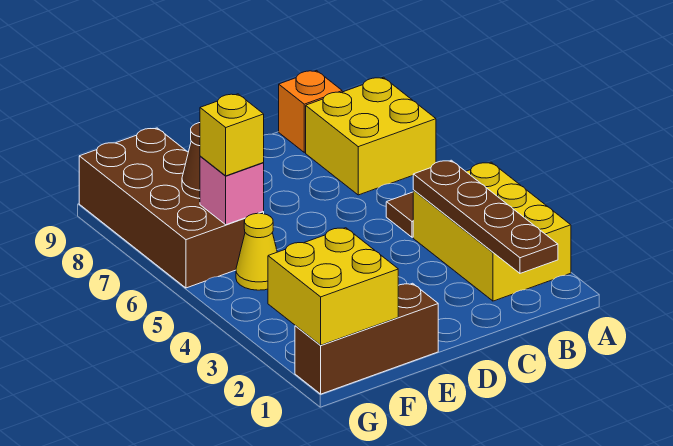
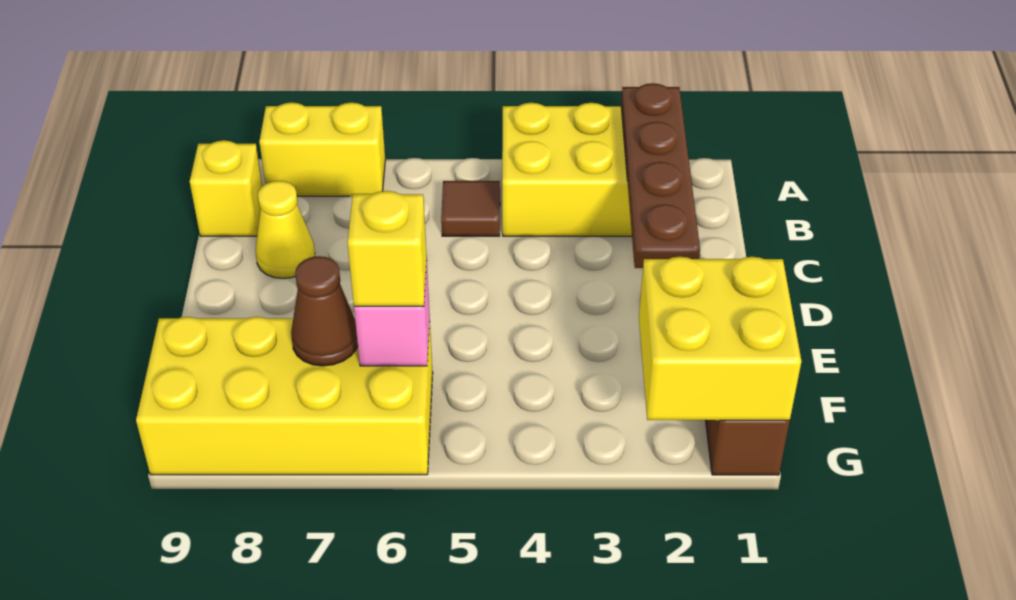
yellow brick A7:B8 level 1 -> yellow brick A7:A8 level 1
brown plate B1:B4 level 2 -> brown plate A2:D2 level 2
orange brick B9 level 1 -> yellow brick B9 level 1
yellow cone F5 level 1 -> yellow cone C8 level 1
brown brick F6:G9 level 1 -> yellow brick F6:G9 level 1

